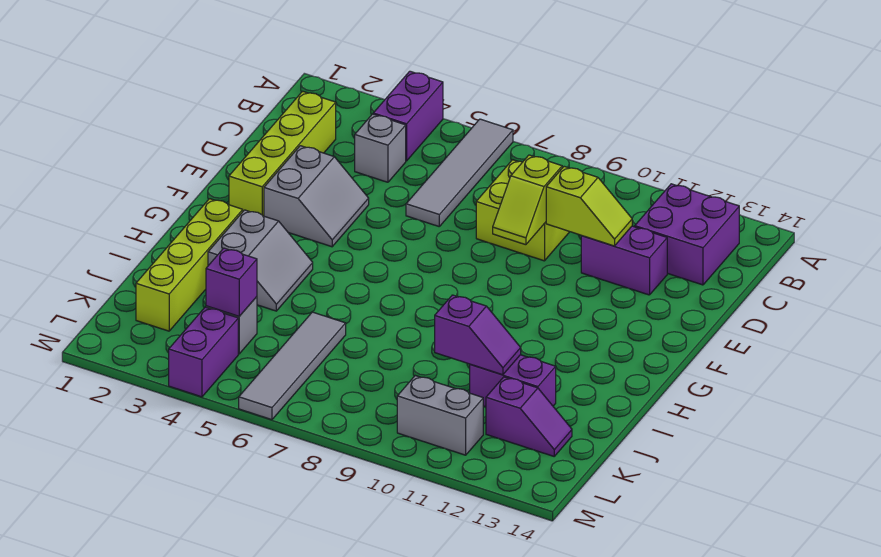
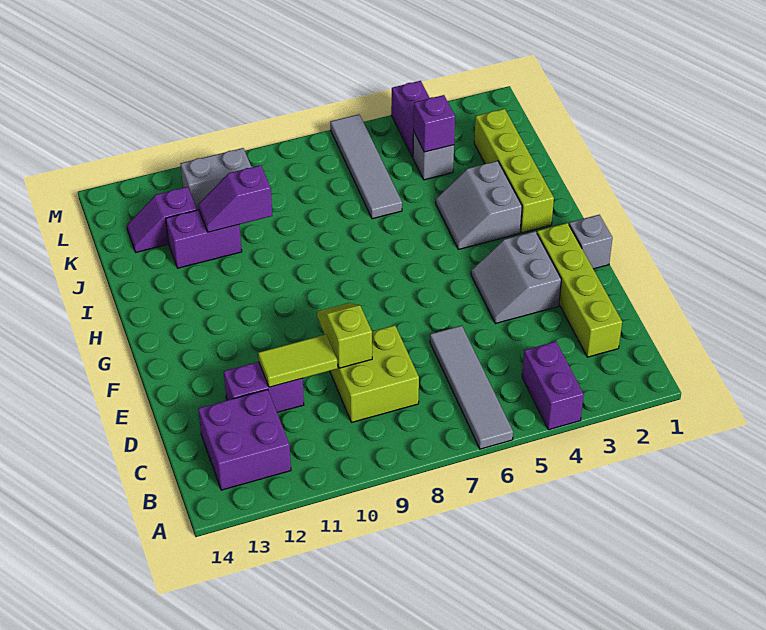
grey brick C4 level 1 -> grey brick F1 level 1
lime slope D10:D11 level 2 top 10 -> lime tile D10:D11 level 2

